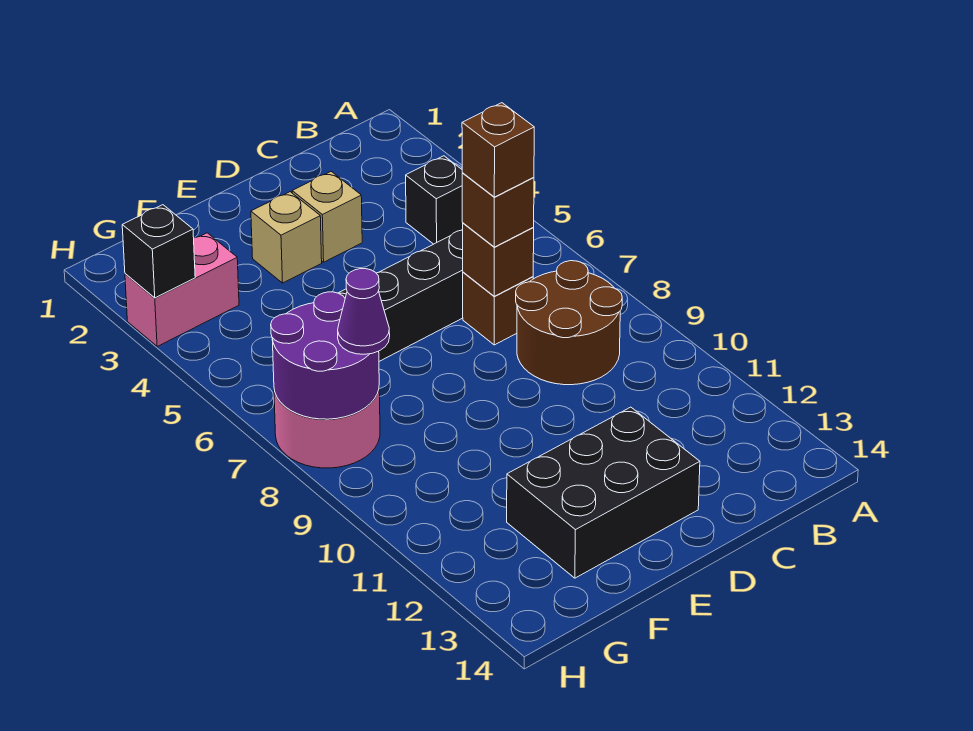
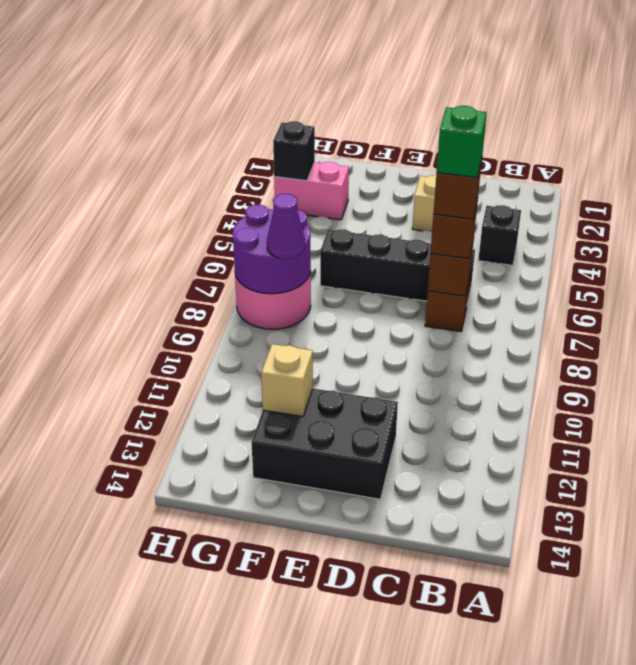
brown round brick B8:C9 level 1 -> none
none -> green brick C7 level 5
tan brick E3 level 1 -> tan brick F12 level 2

